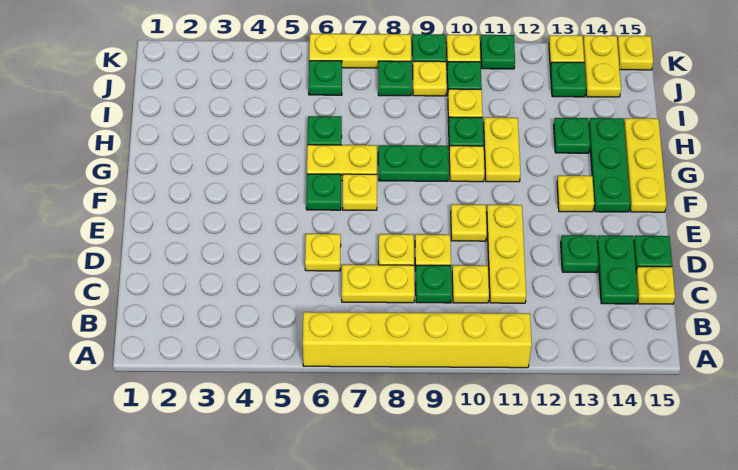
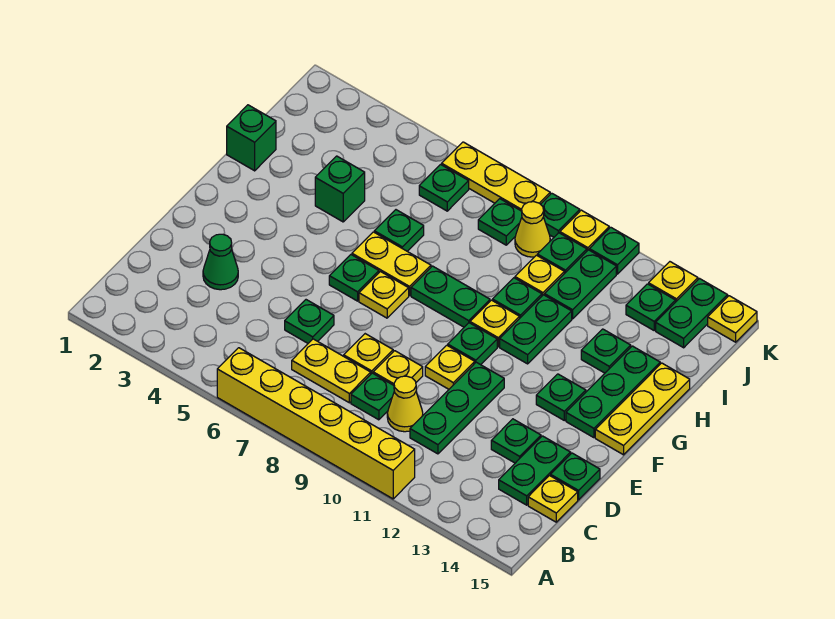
yellow plate C10 level 1 -> yellow cone C10 level 1
yellow plate C11:E11 level 1 -> green plate C11:E11 level 1
none -> green cone D3 level 1
yellow plate D6 level 1 -> green plate D6 level 1
none -> green plate F10 level 1
yellow plate F13 level 1 -> green plate F13 level 1
yellow plate G11:H11 level 1 -> green plate G11:H11 level 1
none -> green brick H1 level 1
none -> green brick H4 level 1
none -> green plate I11:J11 level 1
yellow plate J9 level 1 -> yellow cone J9 level 1
yellow plate J14:K14 level 1 -> green plate J14:K14 level 1

